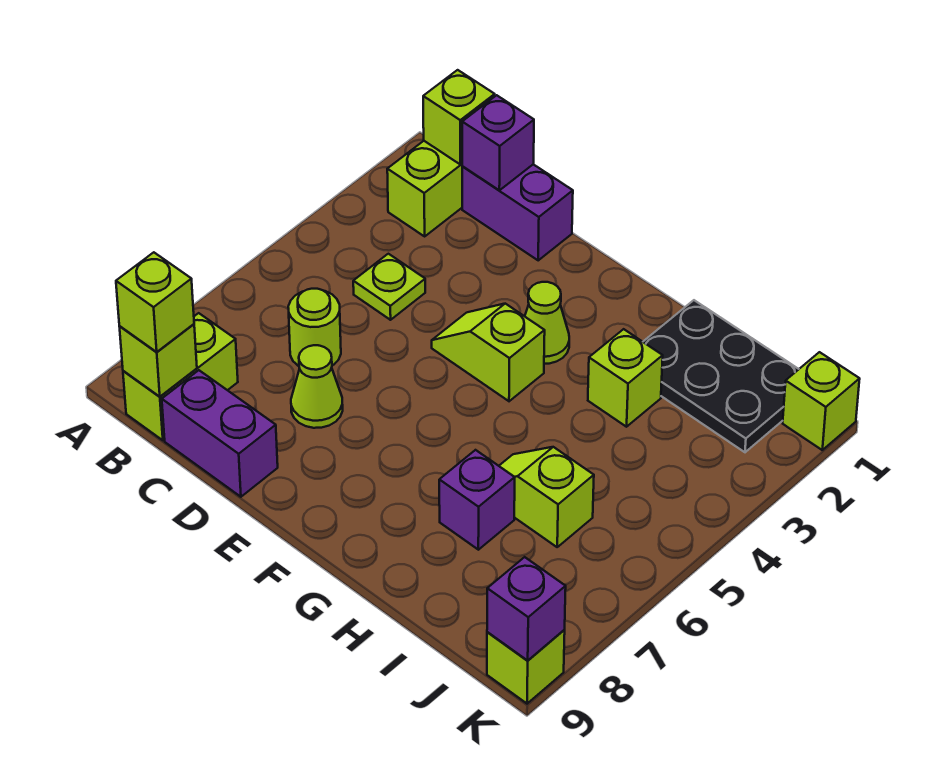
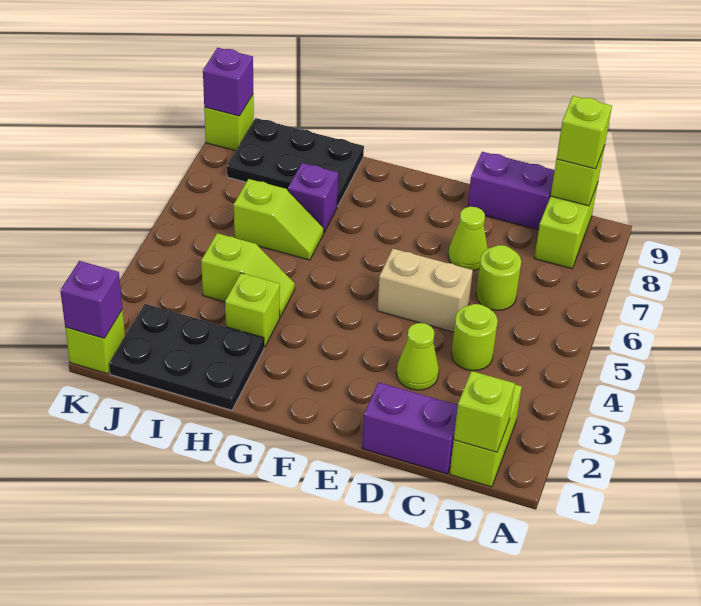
purple brick C1 level 2 -> purple brick K1 level 2
lime plate C4 level 1 -> lime round brick C4 level 1
none -> tan brick D5:E5 level 1
lime slope E4:F4 level 1 top F -> lime slope H4:I4 level 1 top I
lime cone F3 level 1 -> lime cone D3 level 1
none -> black plate H8:J9 level 1

